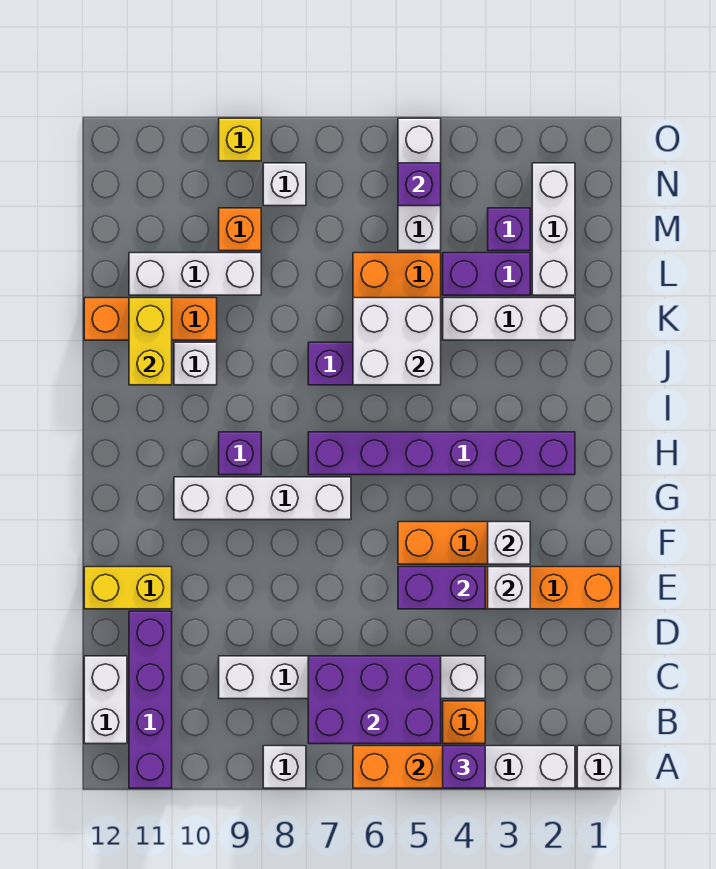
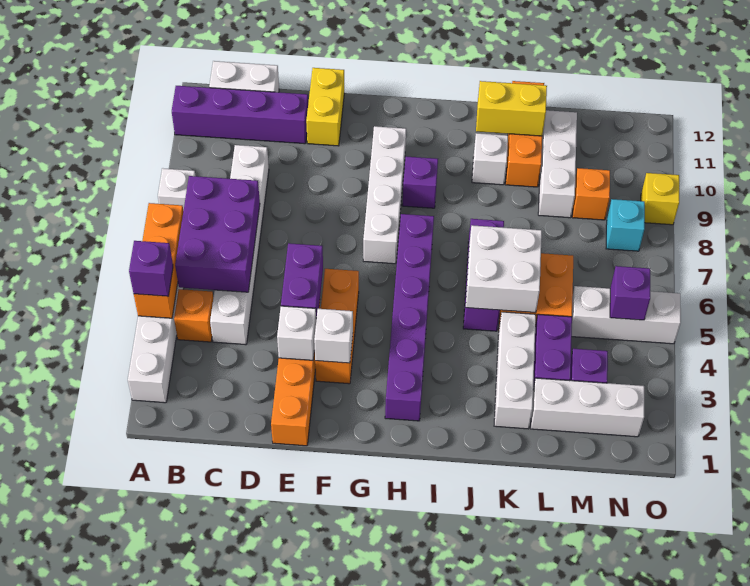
white brick A1 level 1 -> none
white brick N8 level 1 -> cyan brick N8 level 1

